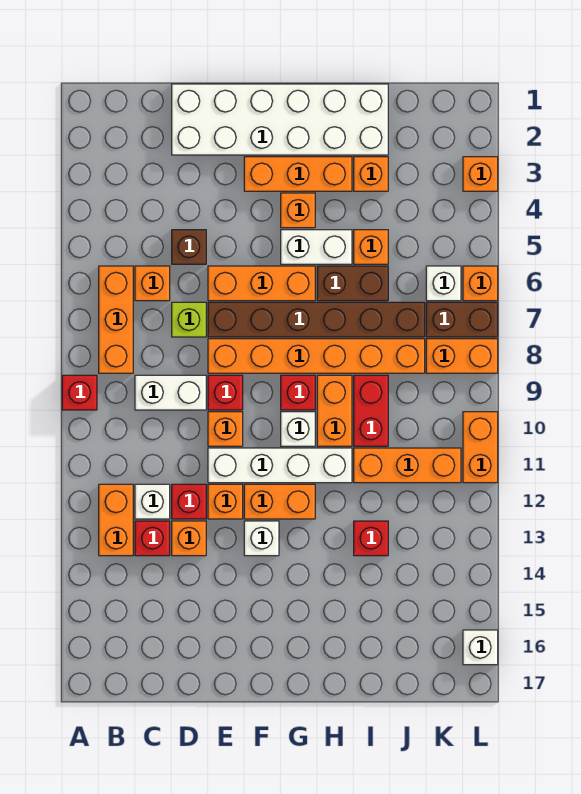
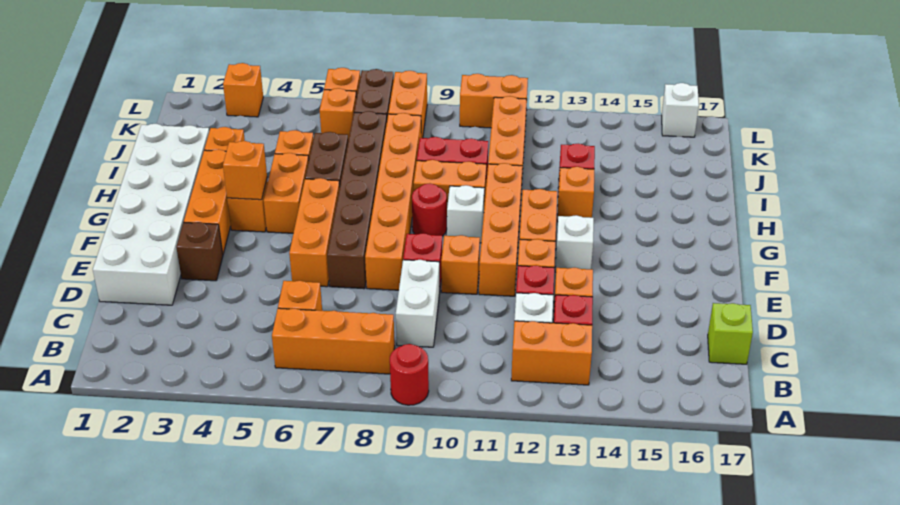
red brick A9 level 1 -> red round brick A9 level 1
brown brick D5 level 1 -> brown brick E3 level 1
lime brick D7 level 1 -> lime brick C17 level 1
white brick E11:H11 level 1 -> orange brick E11:H11 level 1
none -> orange brick G4 level 2
white brick G5:H5 level 1 -> orange brick G5:H5 level 1
red brick G9 level 1 -> red round brick G9 level 1
none -> orange brick H13 level 1
white brick K6 level 1 -> orange brick K6 level 1

